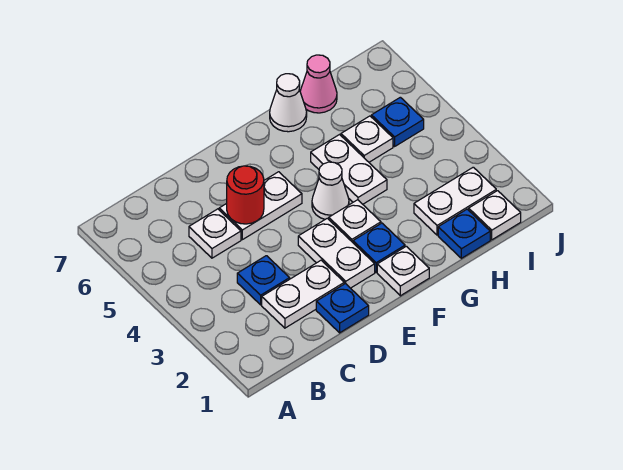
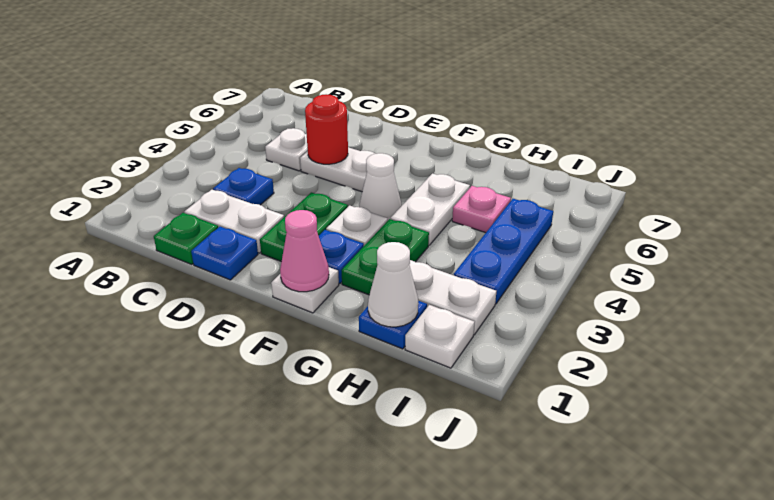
none -> green plate C1 level 1
white plate E2:E3 level 1 -> green plate E2:E3 level 1
none -> green plate G2:G3 level 1
white cone G7 level 1 -> white cone H1 level 2
white plate H5 level 1 -> pink plate H5 level 1
pink cone H7 level 1 -> pink cone F1 level 2
blue plate I5 level 1 -> blue plate I3:I5 level 1

